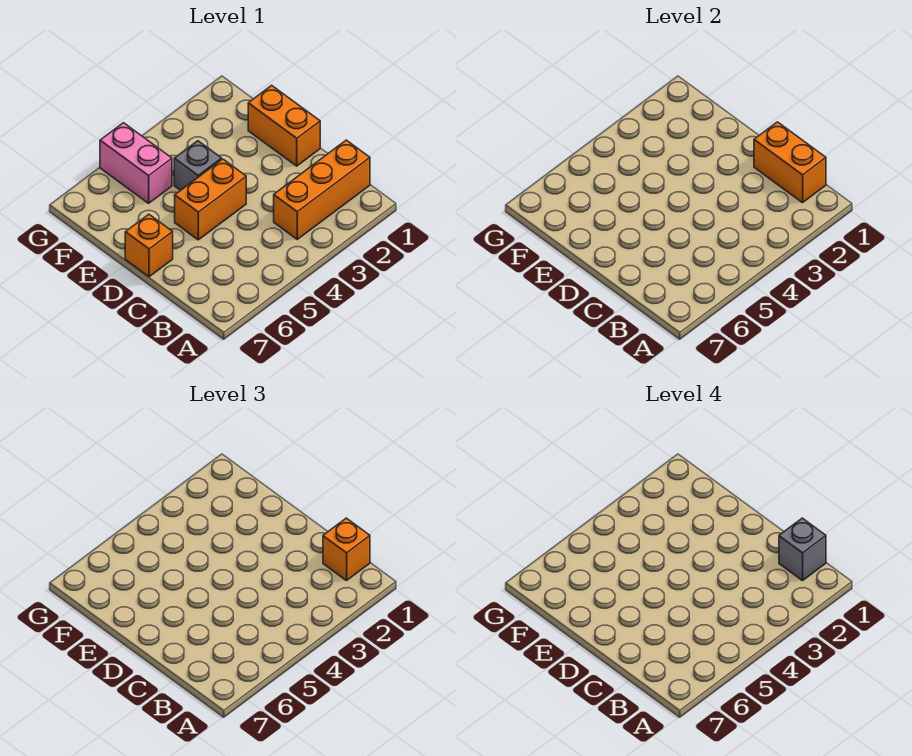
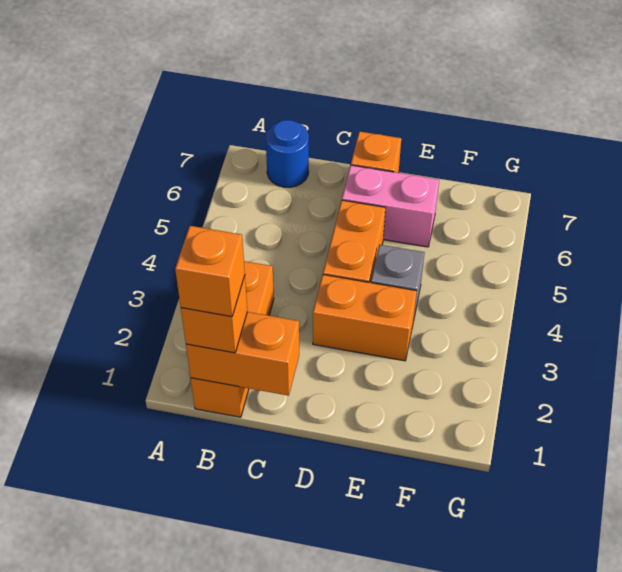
grey brick B1 level 4 -> orange brick B1 level 4
none -> blue round brick B7 level 1
orange brick D1:E1 level 1 -> orange brick D3:E3 level 1
pink brick F5:G5 level 1 -> pink brick D6:E6 level 1

